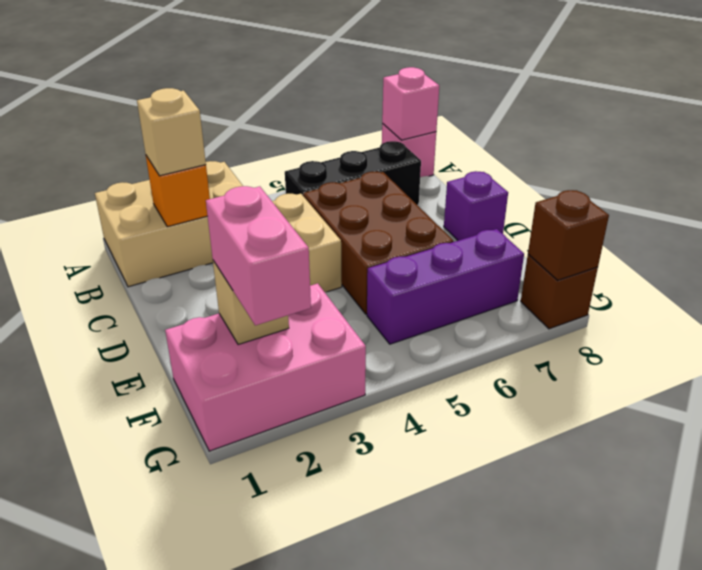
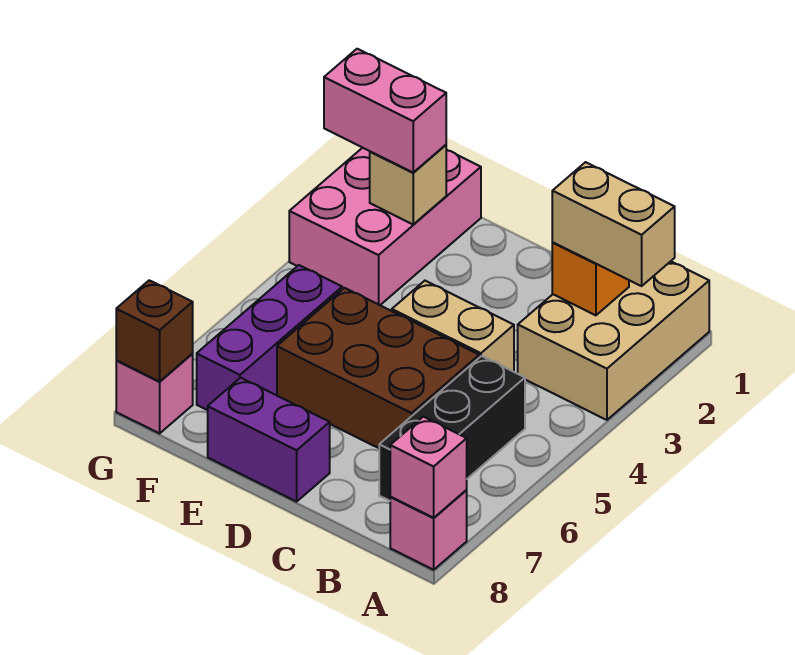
tan brick B2 level 3 -> tan brick A2:B2 level 3
purple brick D8 level 1 -> purple brick D8:E8 level 1
brown brick G8 level 1 -> pink brick G8 level 1

